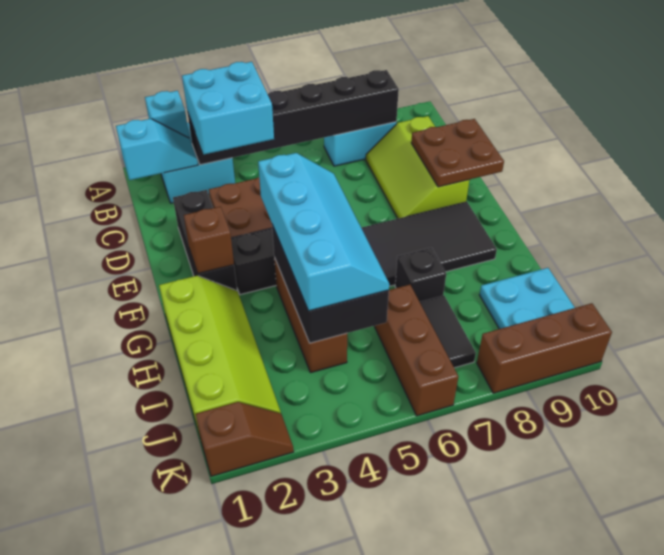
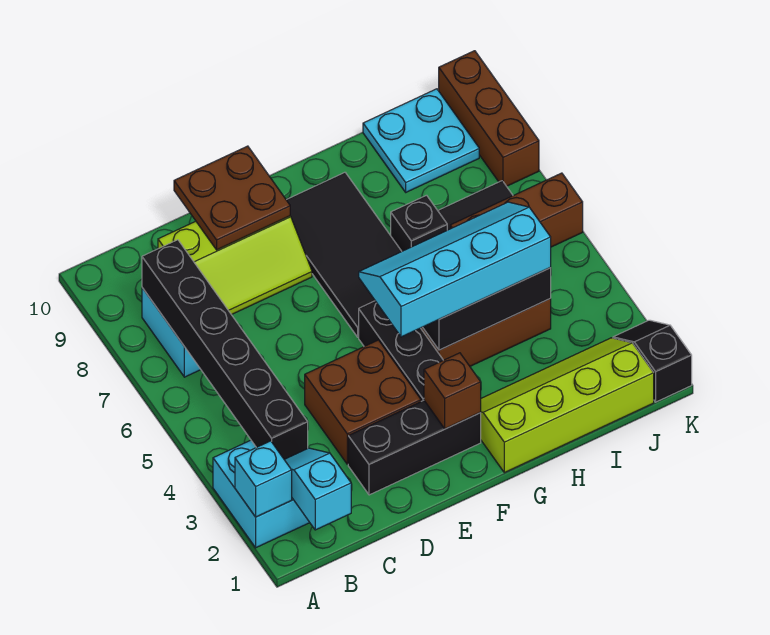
cyan brick B3:C4 level 3 -> none
brown slope K1:K2 level 1 top 1 -> black slope K1:K2 level 1 top 1

